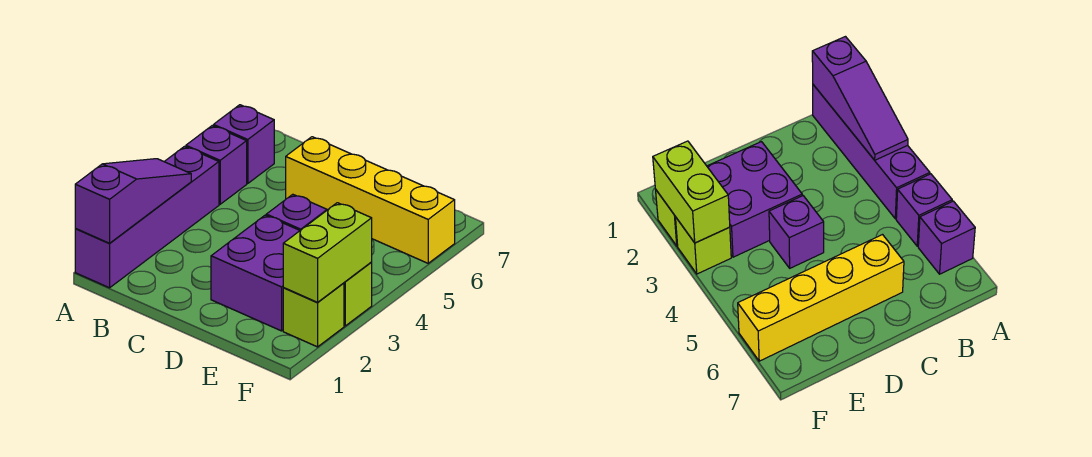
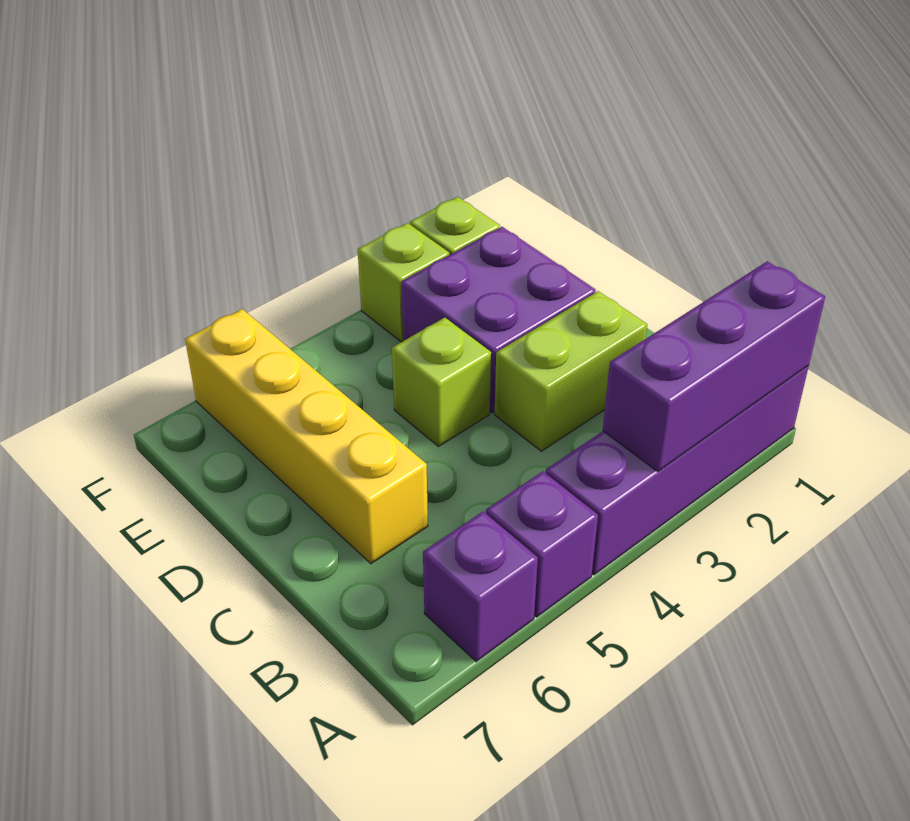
purple slope A1:A3 level 2 top 1 -> purple brick A1:A3 level 2
purple brick D4 level 1 -> lime brick D4 level 1
lime brick F2:F3 level 2 -> lime brick C2:C3 level 1

